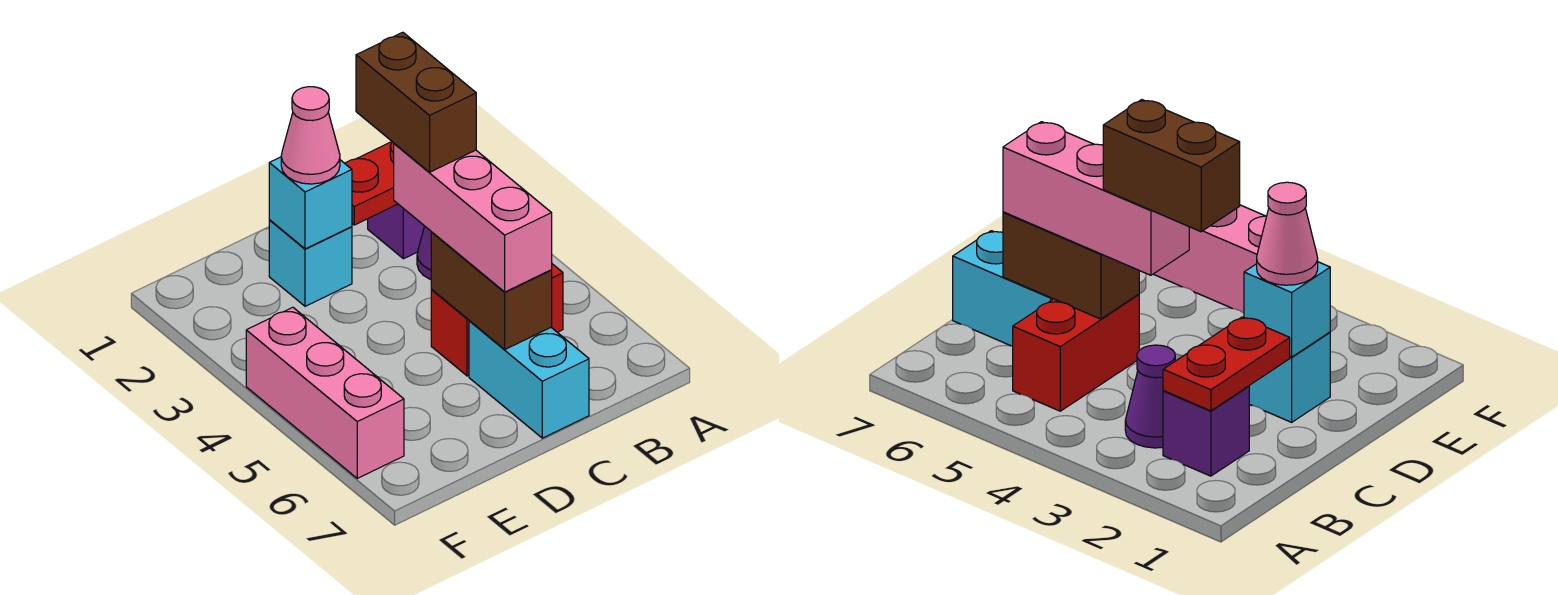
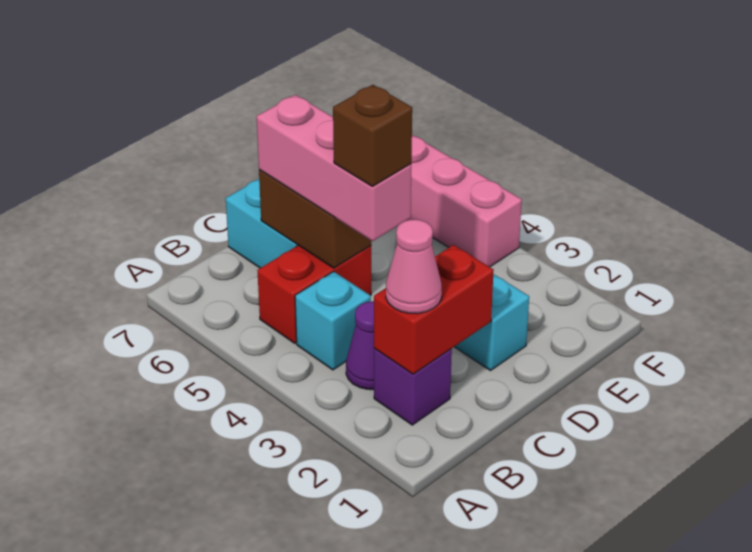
red plate B2:C2 level 2 -> red brick B2:C2 level 2
brown brick C3:C4 level 4 -> brown brick C4 level 4
cyan brick D2 level 2 -> cyan brick B4 level 1
pink cone D2 level 3 -> pink cone B2 level 3

